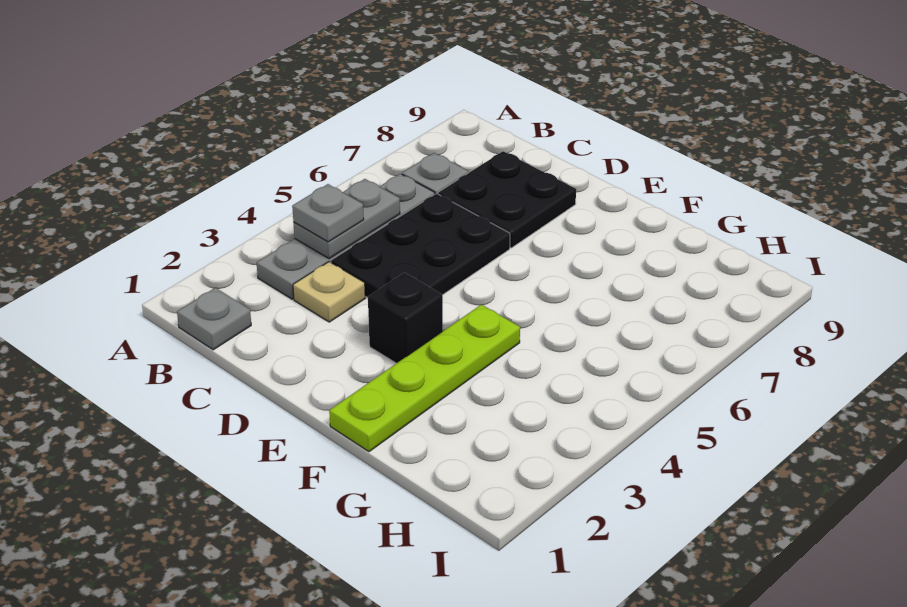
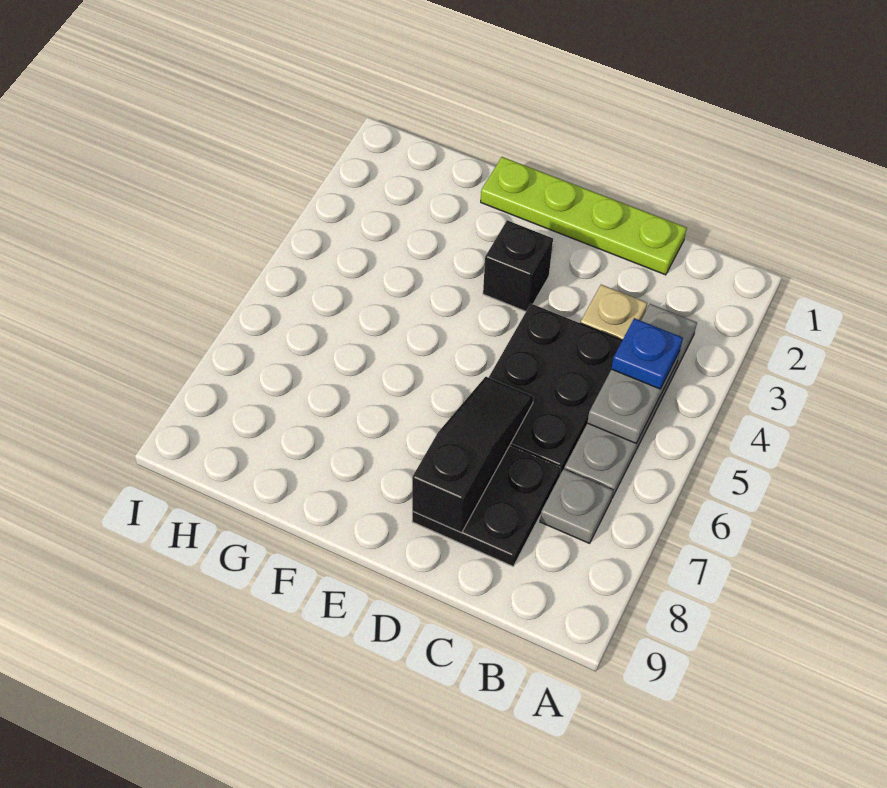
grey plate B1 level 1 -> none
grey plate B4 level 3 -> blue plate B4 level 3
none -> black slope D6:D8 level 2 top 8
lime plate F1:F4 level 1 -> lime plate C1:F1 level 1

